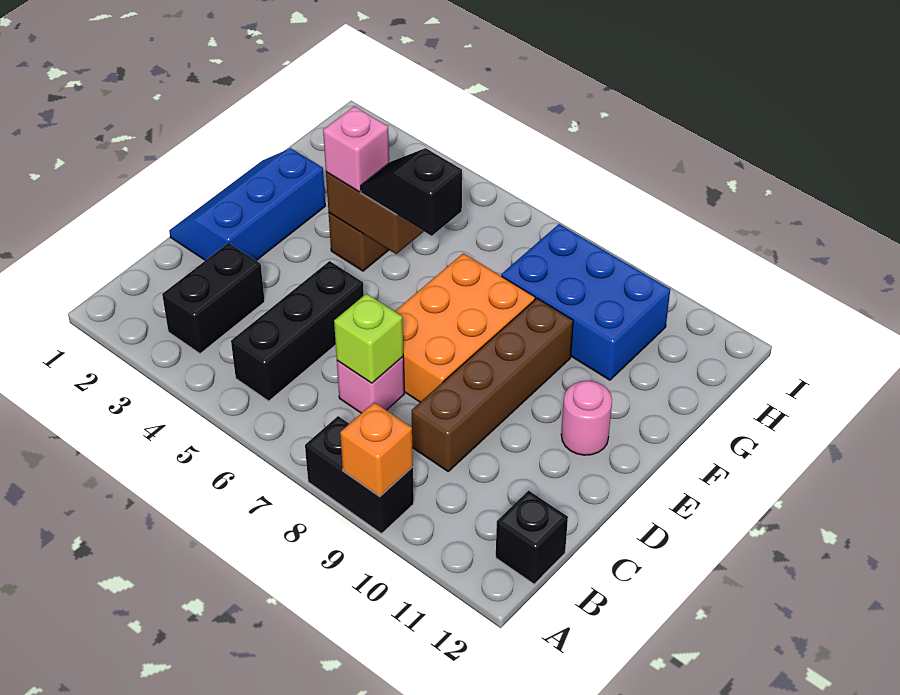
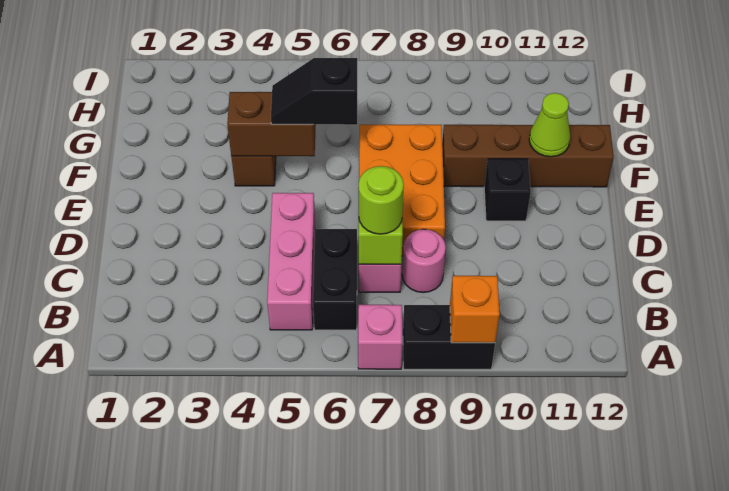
black brick B3:C3 level 1 -> black brick B6:C6 level 1
black brick B5:D5 level 1 -> pink brick B5:D5 level 1
black brick B12 level 1 -> black brick E10 level 1
none -> lime round brick C7 level 3
brown brick C9:F9 level 1 -> brown brick F9:F12 level 1
blue slope D1:F2 level 1 top 2 -> none
pink round brick E11 level 1 -> pink round brick C8 level 1
pink brick F4 level 3 -> pink brick A7 level 1
none -> lime cone F11 level 2
blue brick G8:H10 level 1 -> none

